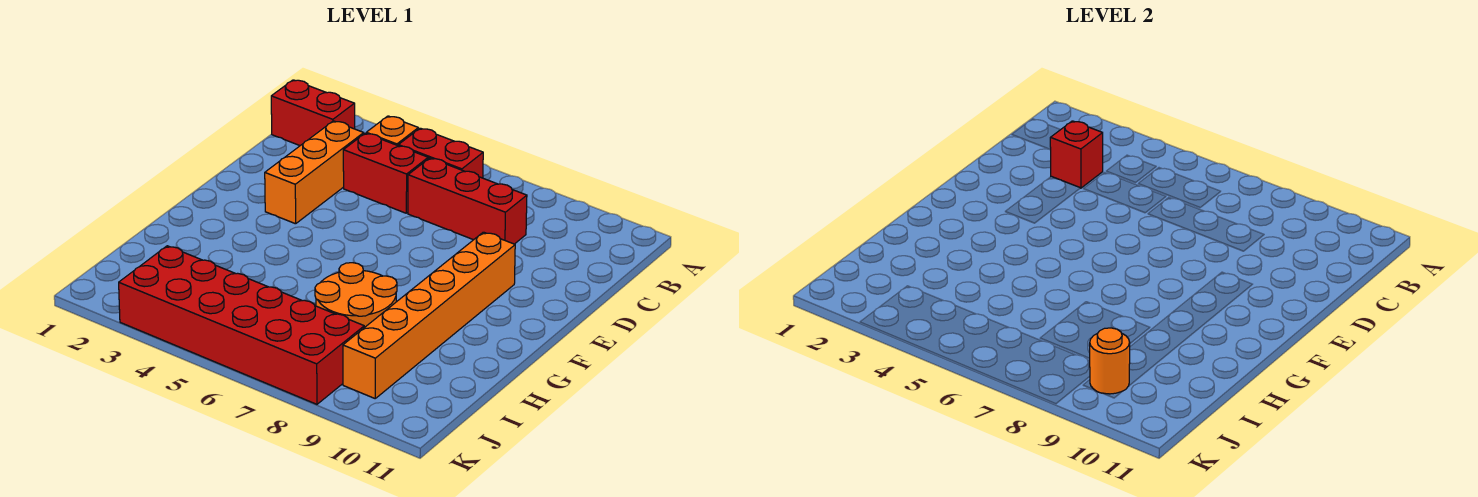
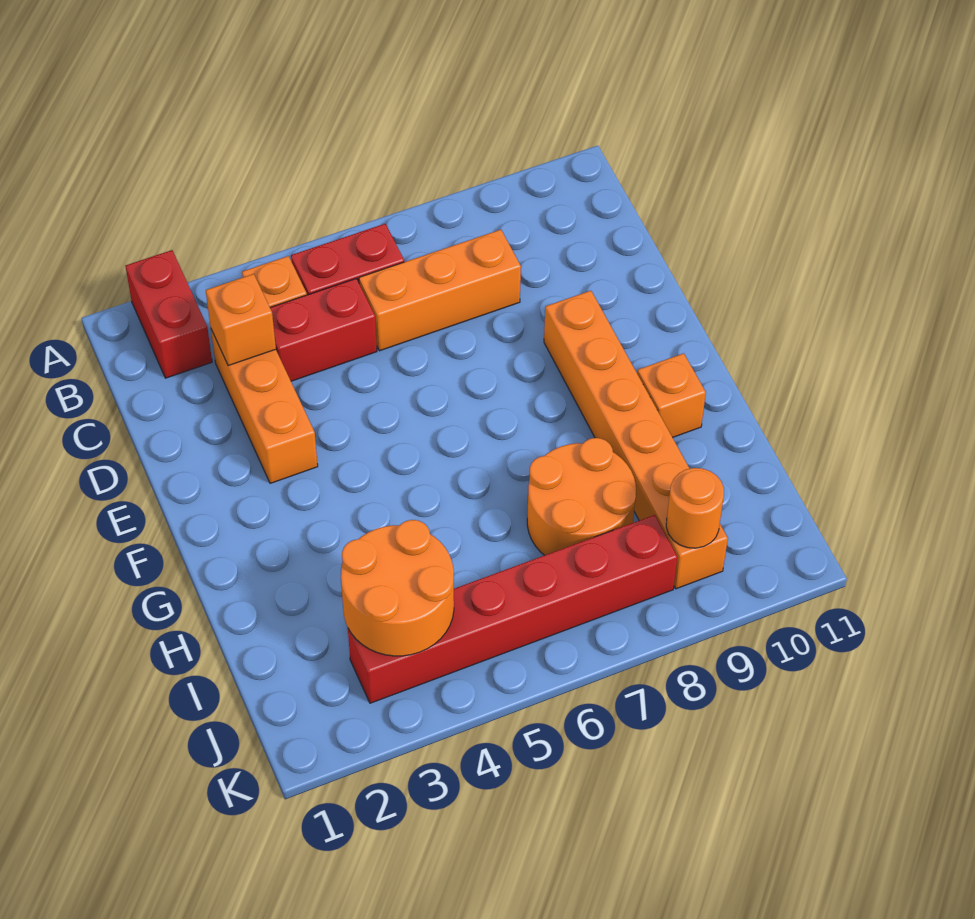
red brick B1:B2 level 1 -> red brick A2:B2 level 1
red brick C3 level 2 -> orange brick C3 level 2
red brick C6:C8 level 1 -> orange brick C6:C8 level 1
none -> orange brick G10 level 1
none -> orange round brick I3:J4 level 2
red brick J3:K8 level 1 -> red brick J3:J8 level 1

